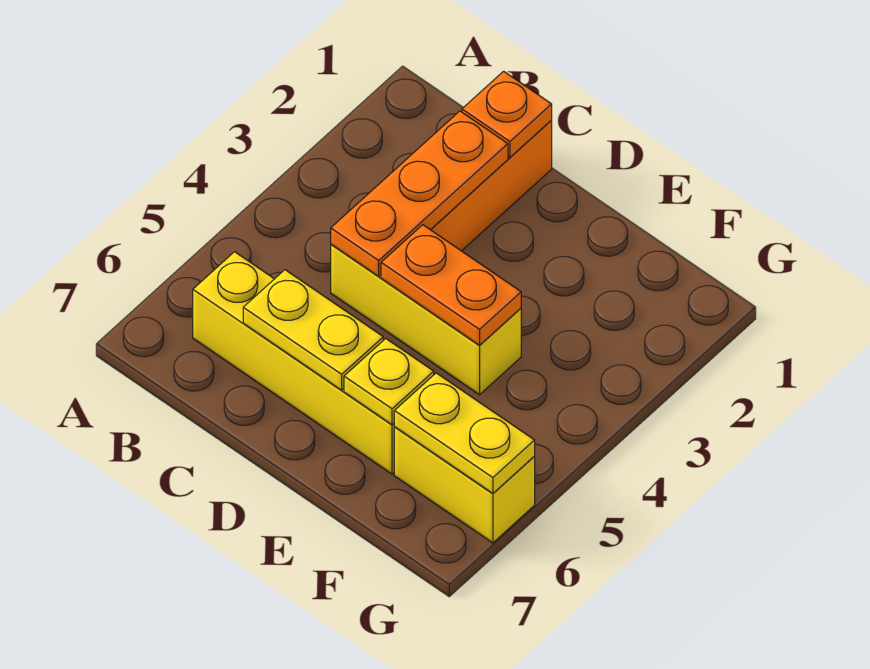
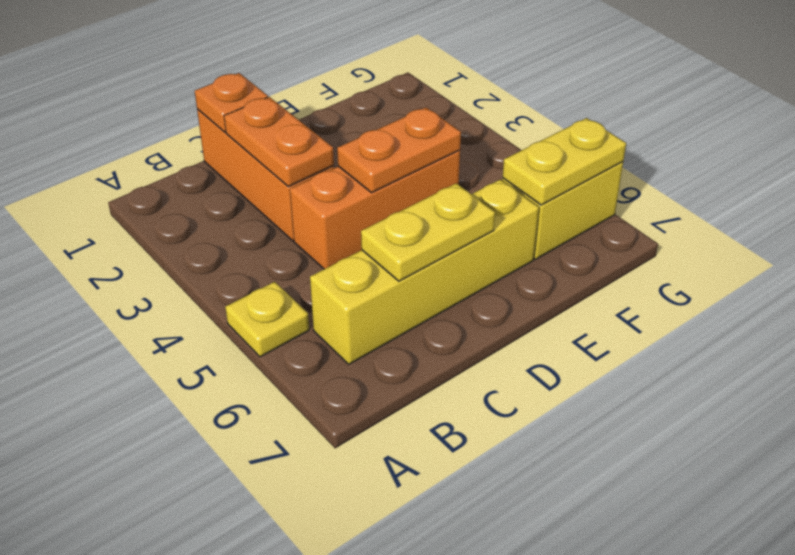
orange plate C2:C4 level 2 -> orange plate C2:C3 level 2
yellow brick C4:E4 level 1 -> orange brick C4:E4 level 1
yellow plate E6 level 2 -> yellow plate A5 level 1

